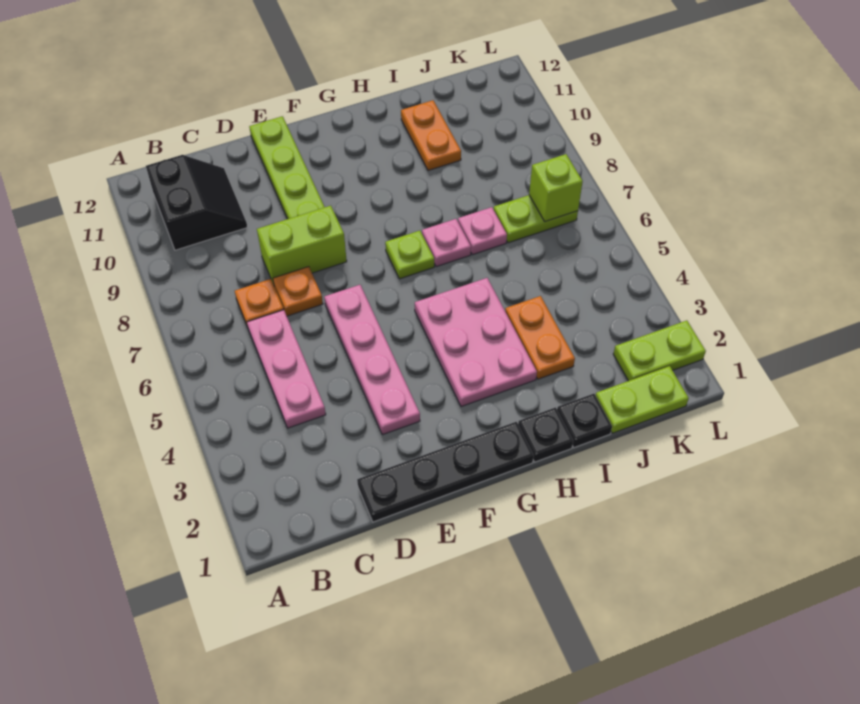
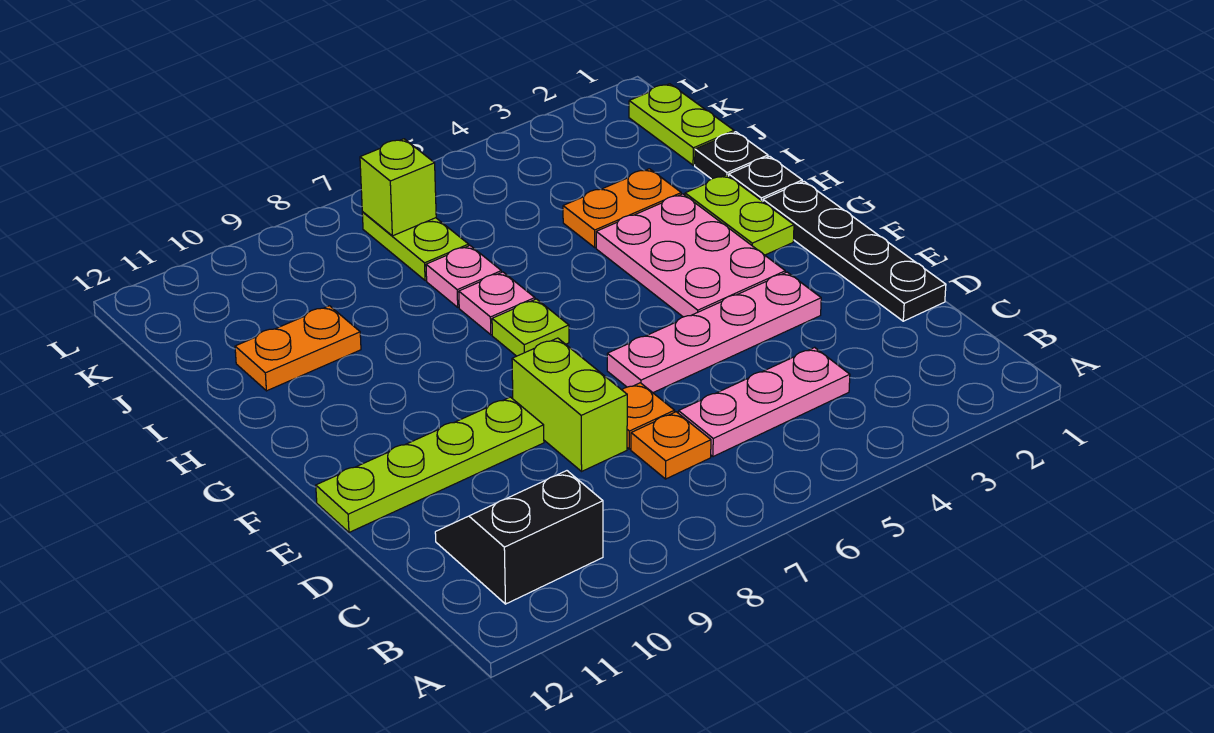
pink plate G3:H5 level 1 -> pink plate F3:H4 level 1
lime plate K2:L2 level 1 -> lime plate G2:H2 level 1

